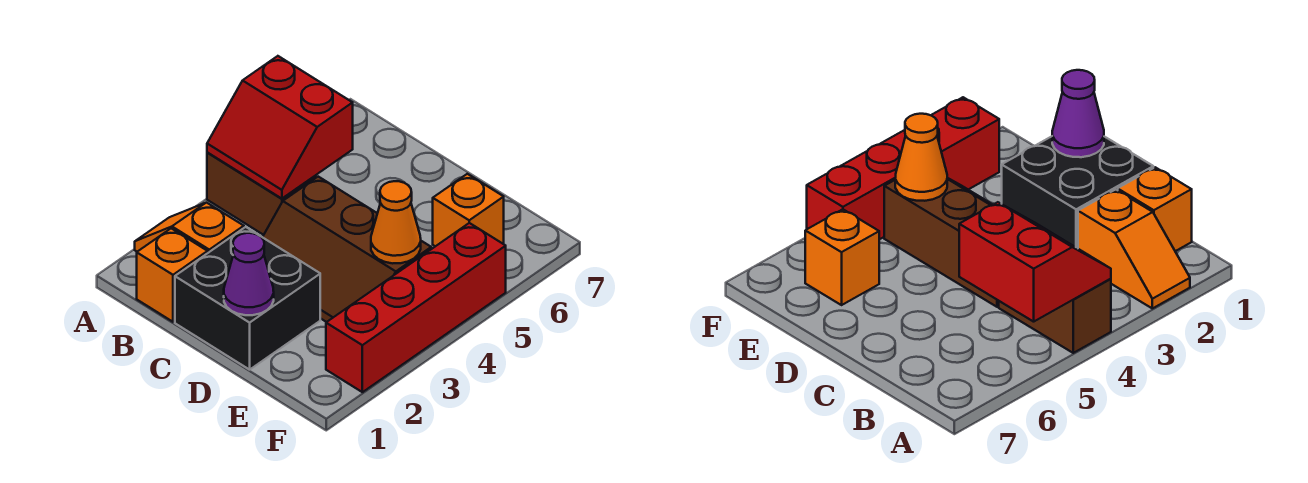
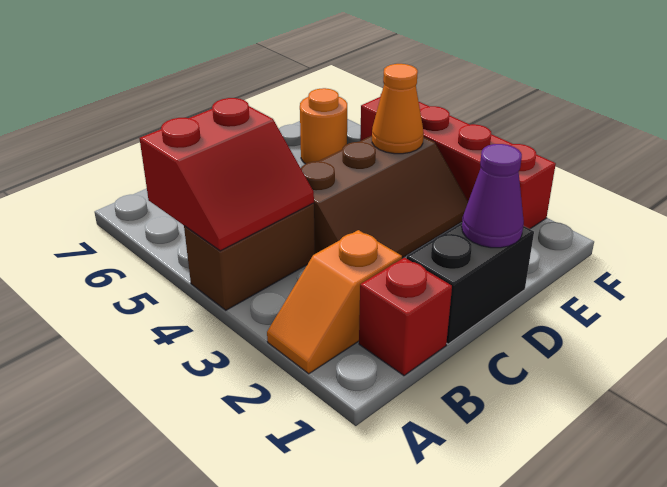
orange brick B1 level 1 -> red brick B1 level 1
black brick C1:D2 level 1 -> black brick C1:D1 level 1
orange brick E6 level 1 -> orange round brick E6 level 1

